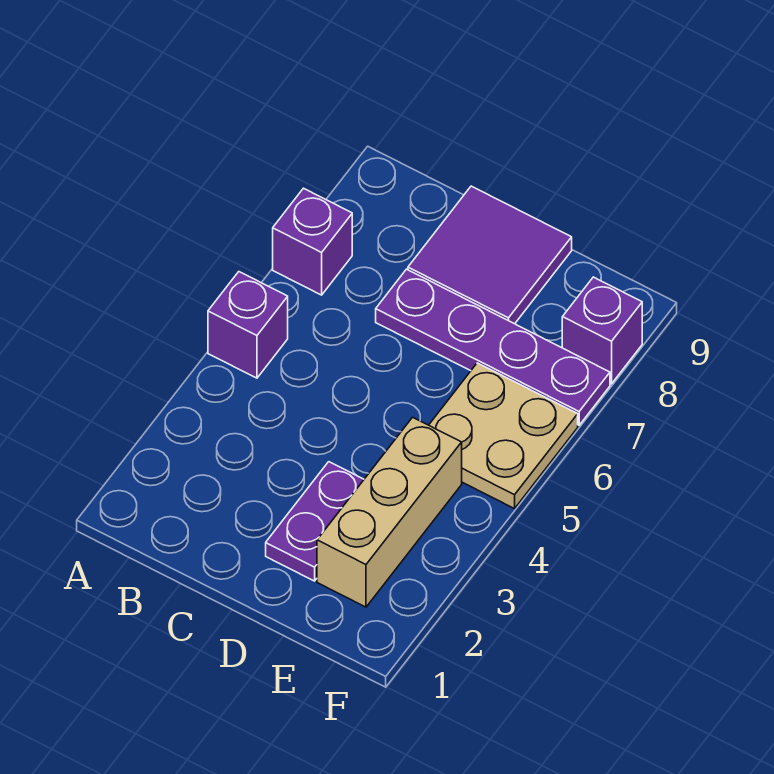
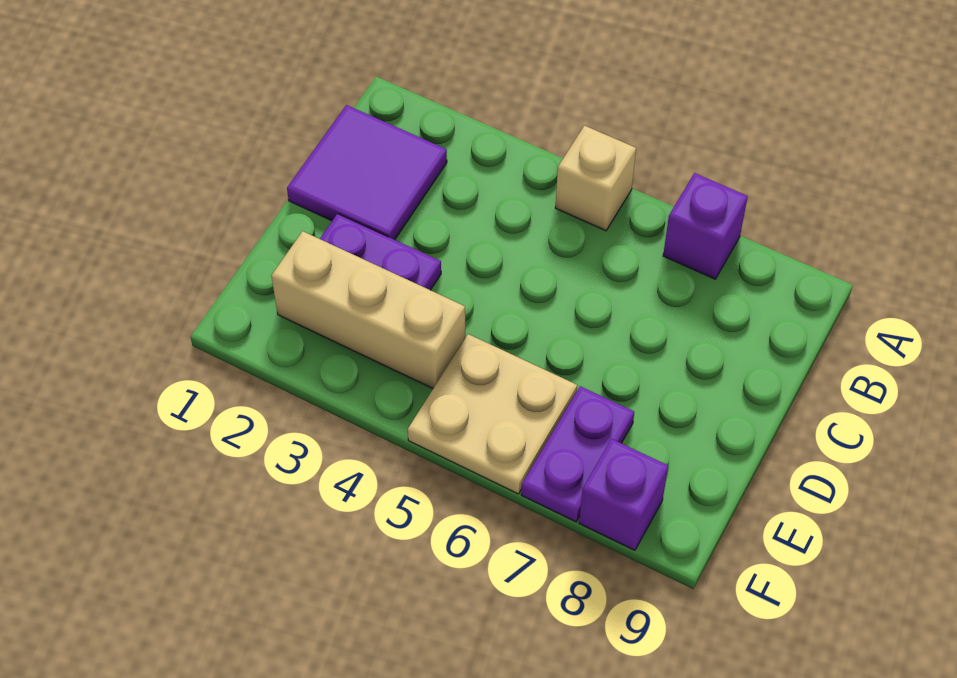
purple brick A5 level 1 -> tan brick A5 level 1
purple plate C7:F7 level 1 -> purple plate E7:F7 level 1
purple tile C8:D9 level 1 -> purple tile B1:C2 level 1

